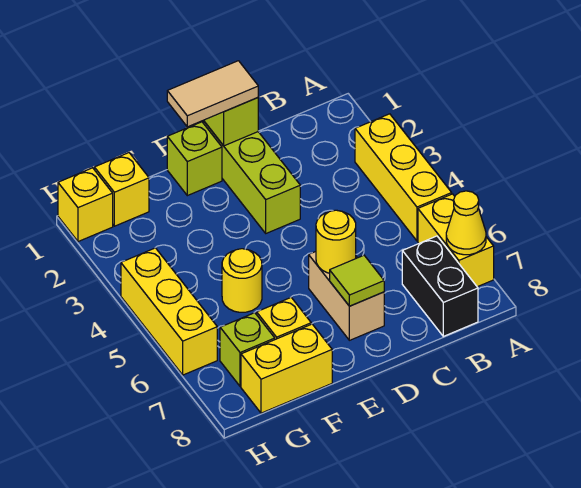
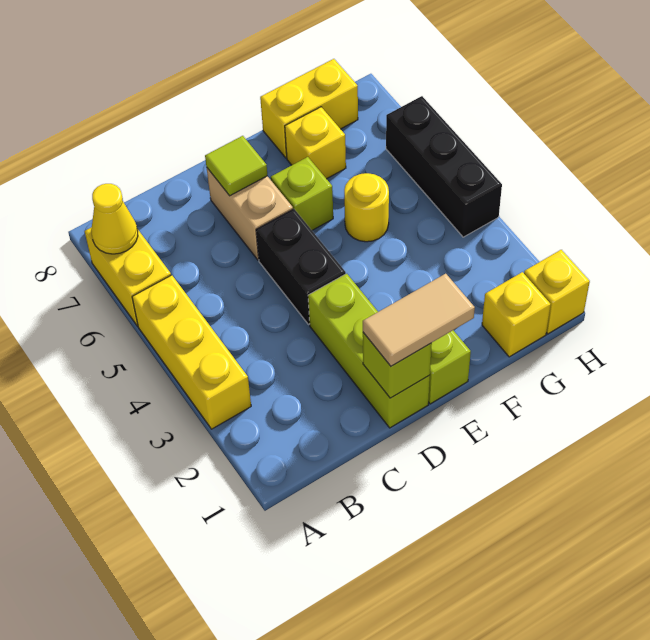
black brick B7:B8 level 1 -> black brick D4:D5 level 1
yellow round brick D6 level 2 -> none
lime brick G7 level 1 -> lime brick E6 level 1
yellow brick H4:H6 level 1 -> black brick H4:H6 level 1

